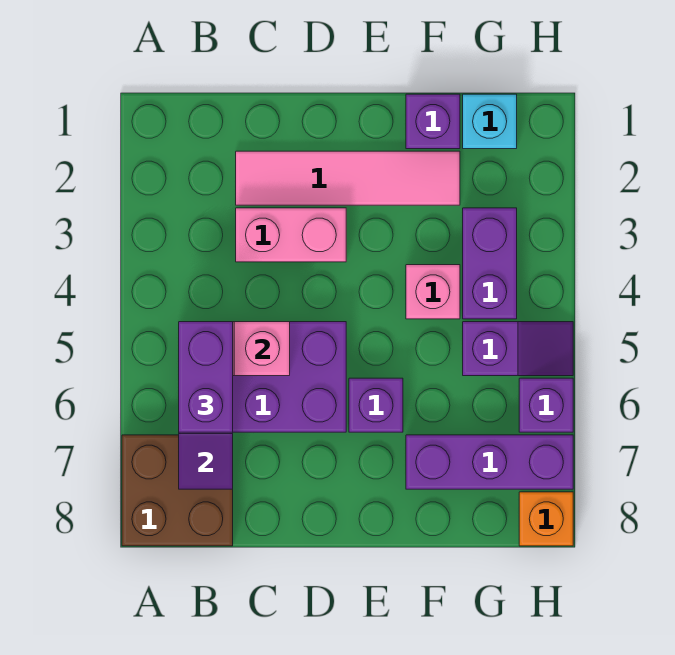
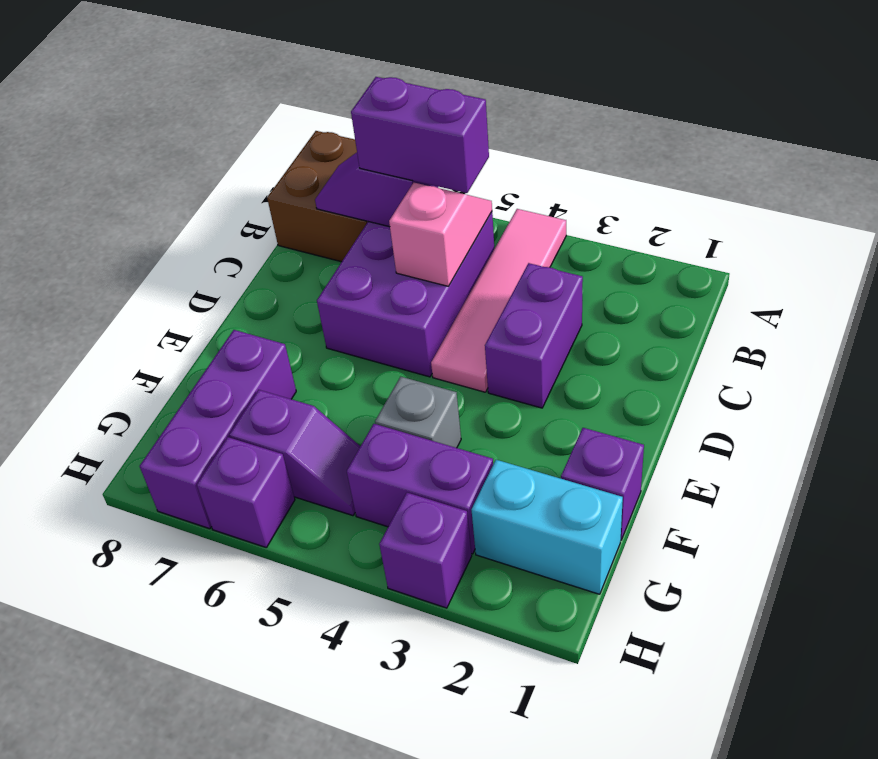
pink tile C2:F2 level 1 -> pink tile A4:D4 level 1
pink brick C3:D3 level 1 -> purple brick C3:D3 level 1
purple brick E6 level 1 -> purple brick H3 level 1
pink brick F4 level 1 -> grey brick F4 level 1
cyan brick G1 level 1 -> cyan brick G1:G2 level 1
purple slope G5:H5 level 1 top G -> purple slope G5:G6 level 1 top 6
orange brick H8 level 1 -> none

